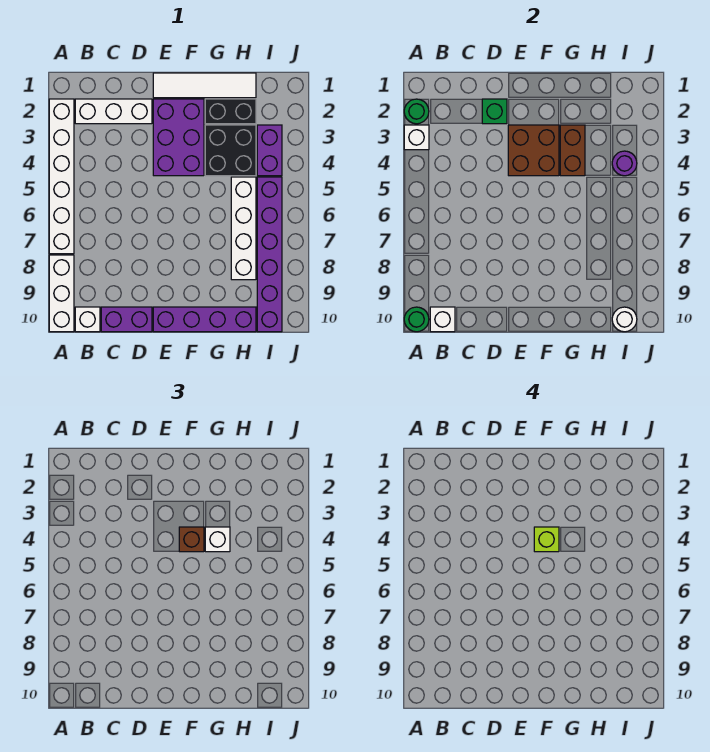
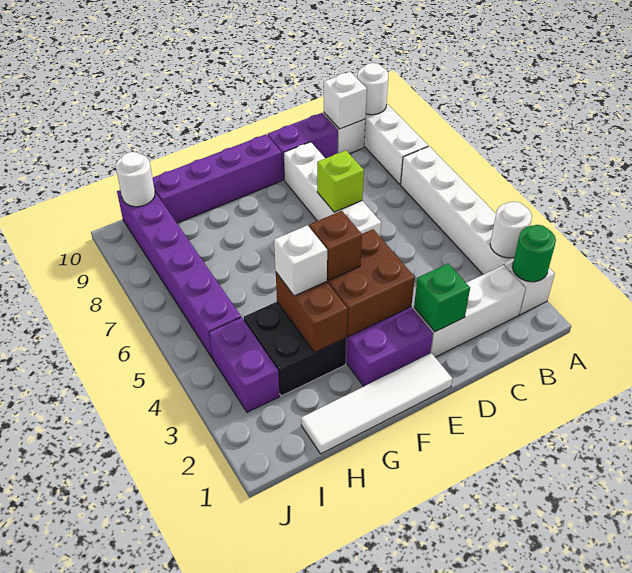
white brick A3 level 2 -> white round brick A3 level 2
green round brick A10 level 2 -> white round brick A10 level 2
lime brick F4 level 4 -> lime brick D7 level 2
black brick G2:H2 level 1 -> none
white brick H5:H8 level 1 -> white brick D6:D9 level 1
purple round brick I4 level 2 -> none

